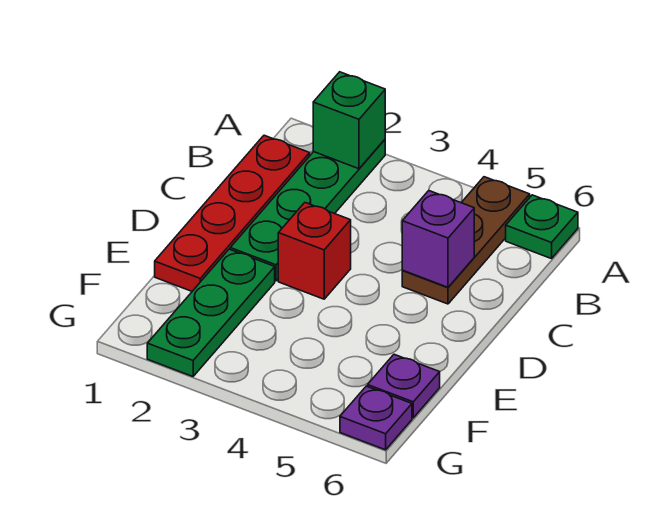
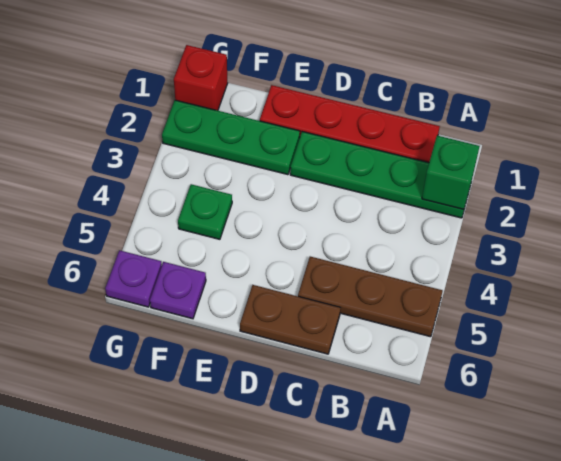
green plate A6 level 1 -> green plate F4 level 1
purple brick C5 level 2 -> none
none -> brown plate C6:D6 level 1
red brick D3 level 1 -> red brick G1 level 1

